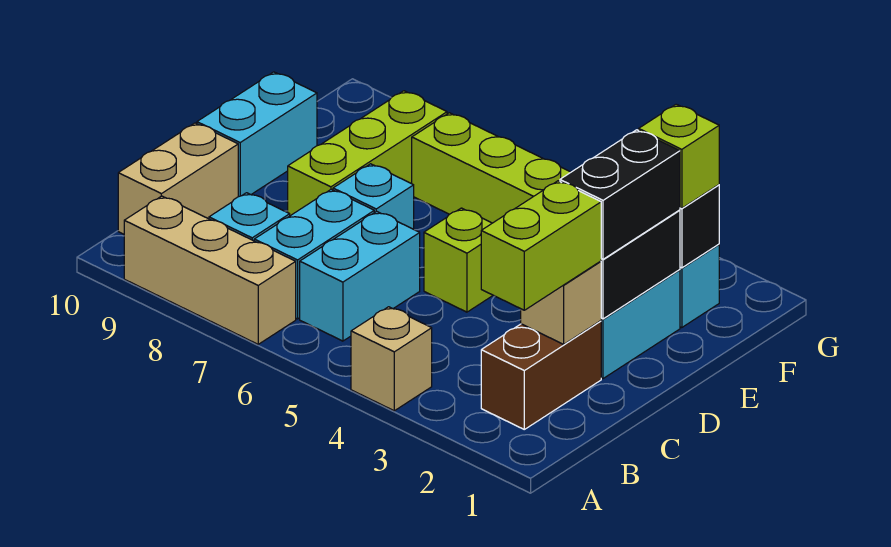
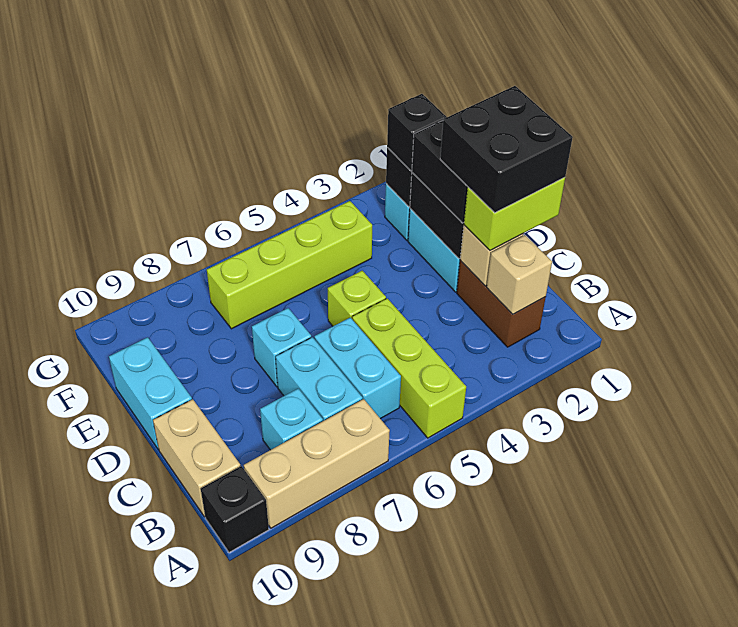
tan brick A4 level 1 -> tan brick B2 level 2
none -> black brick A10 level 1
lime brick B2:C2 level 3 -> lime brick C1:C2 level 3
none -> black brick C1:D2 level 4
lime brick D8:F8 level 1 -> lime brick A5:C5 level 1
lime brick F2 level 3 -> black brick F2 level 3

